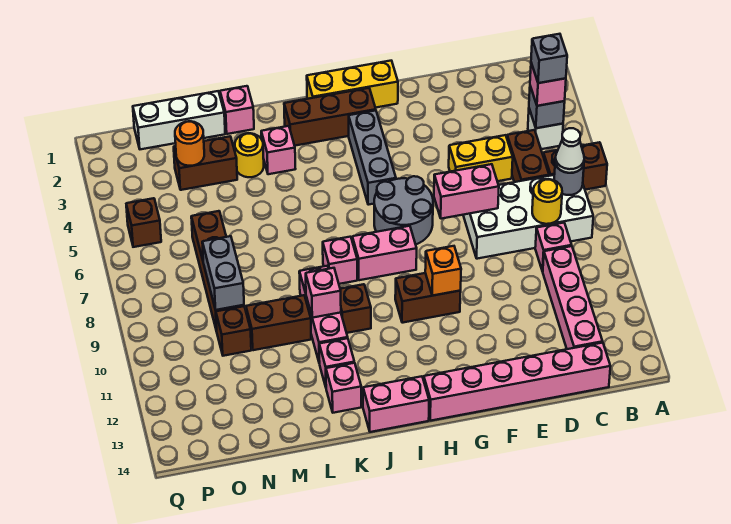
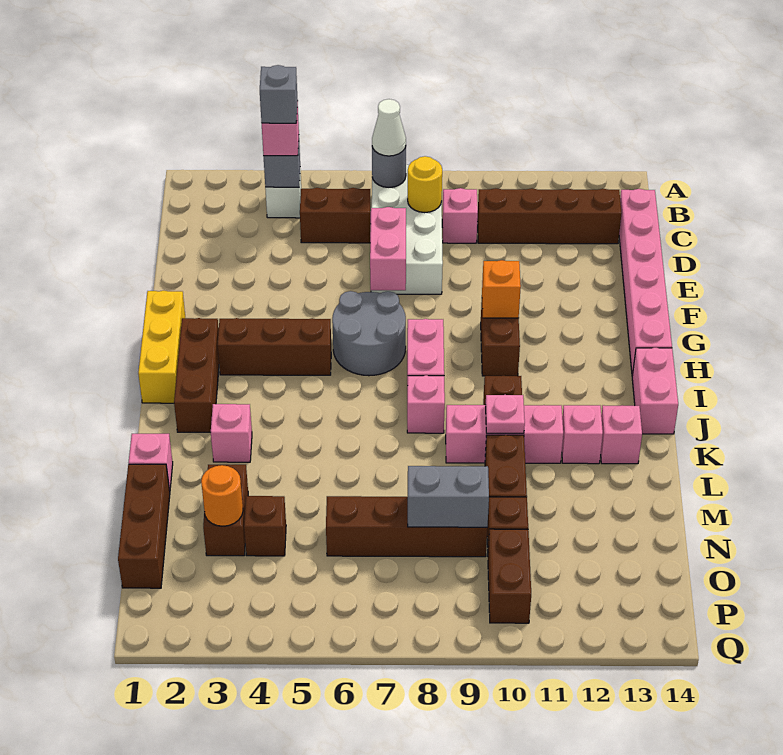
brown brick A6:B6 level 1 -> brown brick O10:P10 level 1
pink brick C10:C13 level 1 -> brown brick C10:C13 level 1
yellow brick D5:E5 level 1 -> none
grey brick H3:H5 level 1 -> brown brick H3:H5 level 1
pink brick K10 level 2 -> pink plate K10 level 2
yellow round brick L3 level 1 -> none
white brick M1:O1 level 1 -> brown brick M1:O1 level 1
brown brick P5 level 1 -> brown brick N4 level 1

